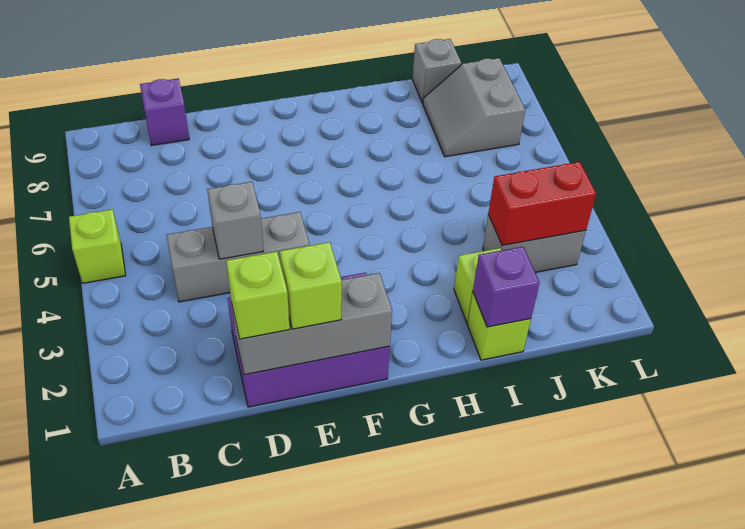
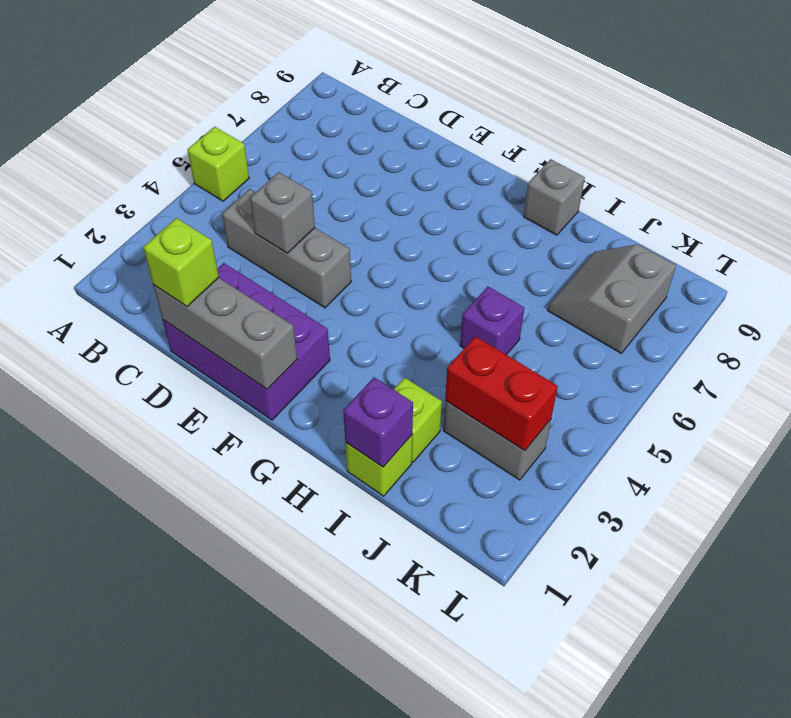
purple brick C9 level 1 -> purple brick I5 level 1
lime brick E1 level 3 -> none
grey brick J9 level 1 -> grey brick H9 level 1

